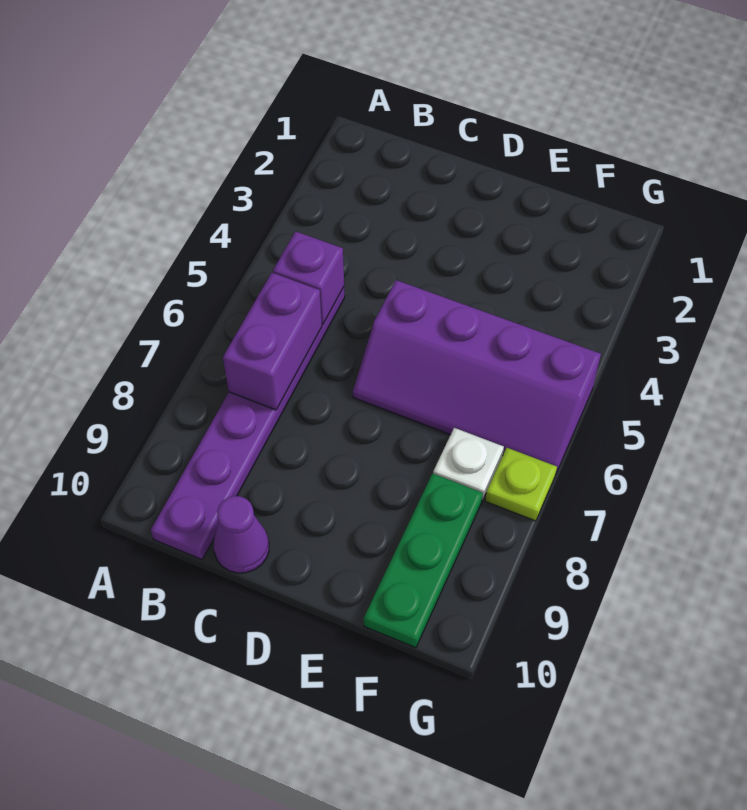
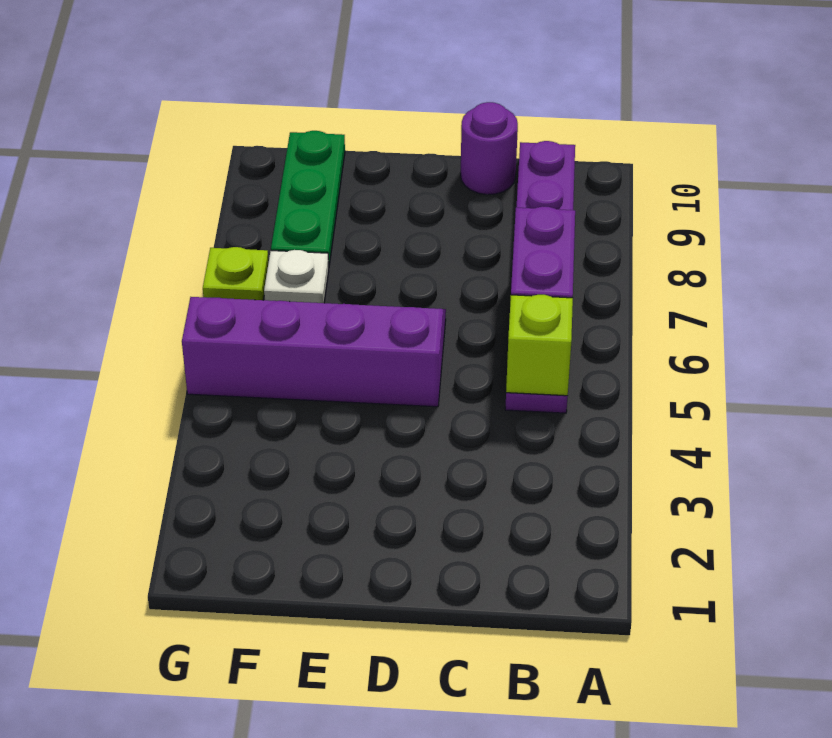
purple brick B5 level 2 -> lime brick B5 level 2
purple cone C10 level 1 -> purple round brick C10 level 1

